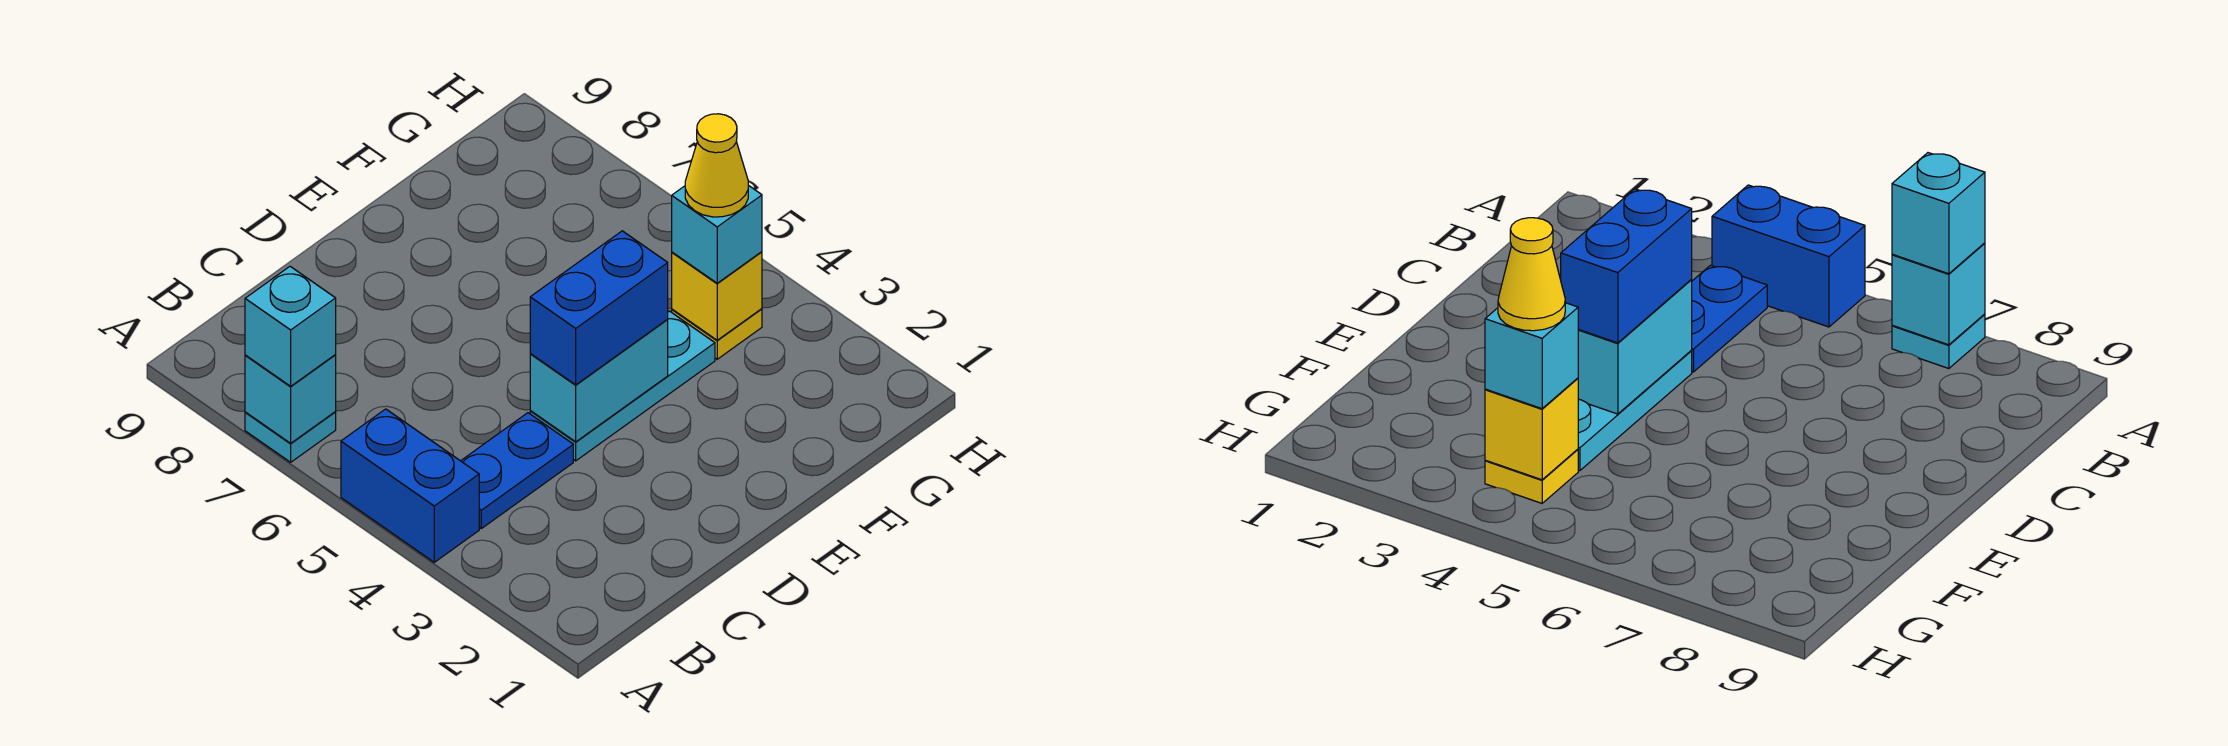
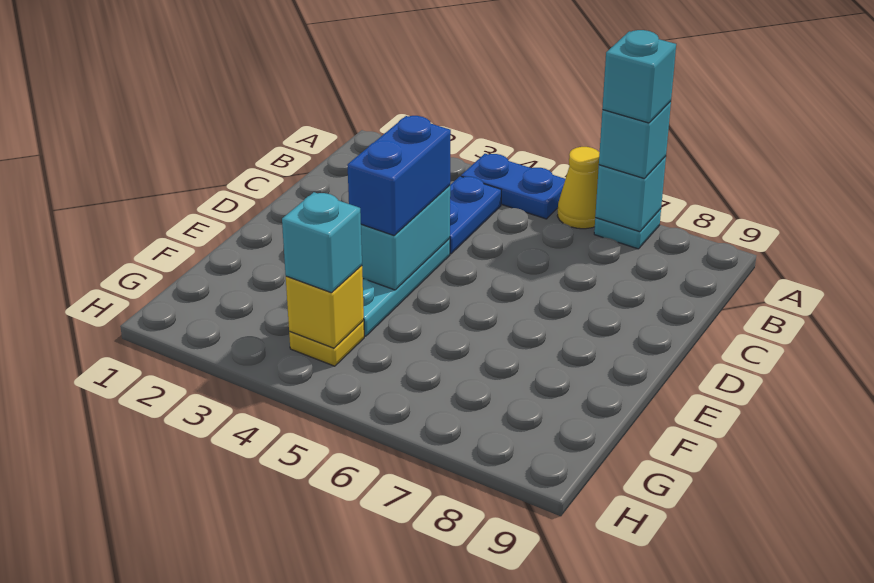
blue brick A4:A5 level 1 -> blue plate A4:A5 level 1
none -> cyan brick A7 level 4
yellow cone G4 level 4 -> yellow cone A6 level 1

